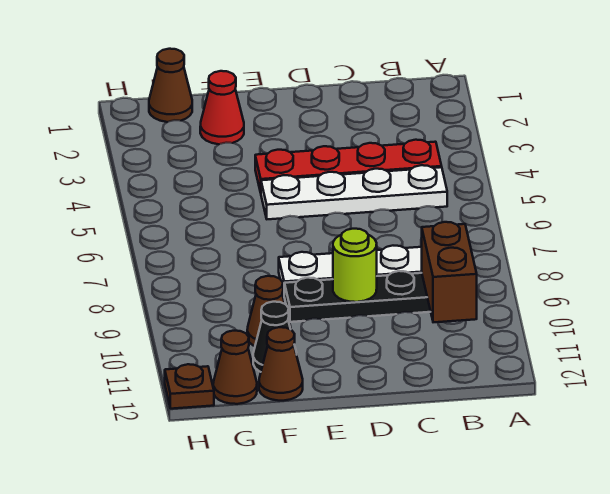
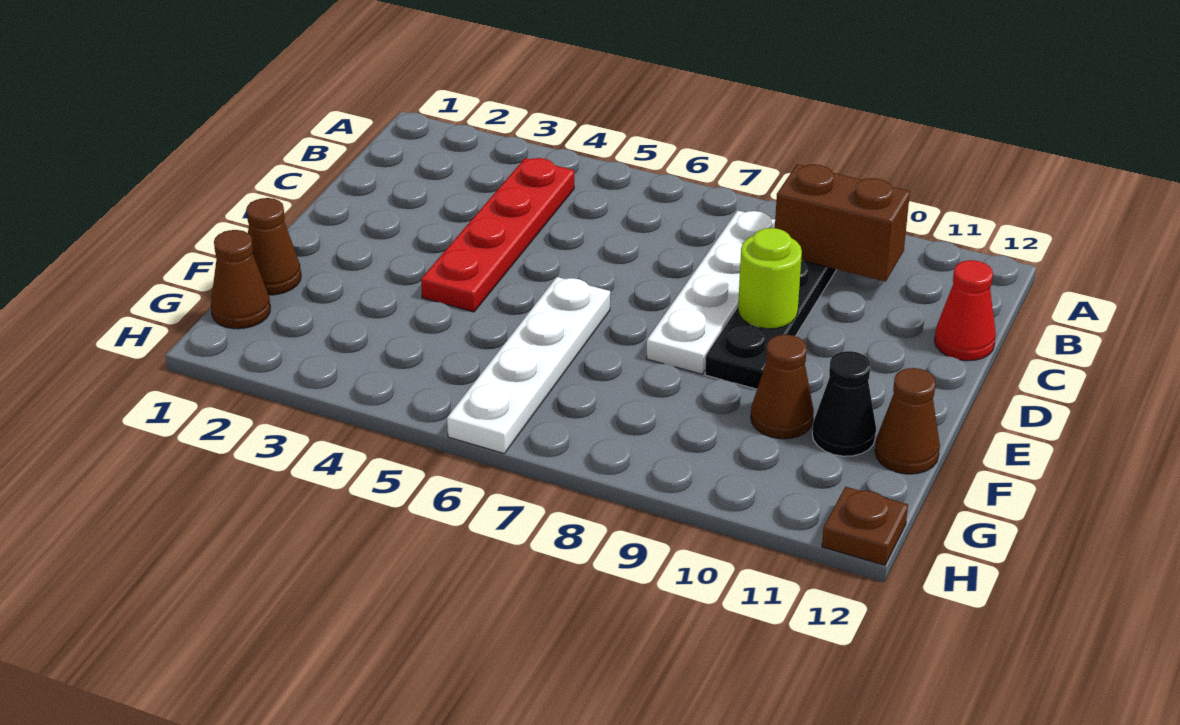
white plate B5:E5 level 1 -> white plate E6:H6 level 1
red cone F2 level 1 -> red cone C12 level 1
brown cone G12 level 1 -> brown cone F1 level 1

